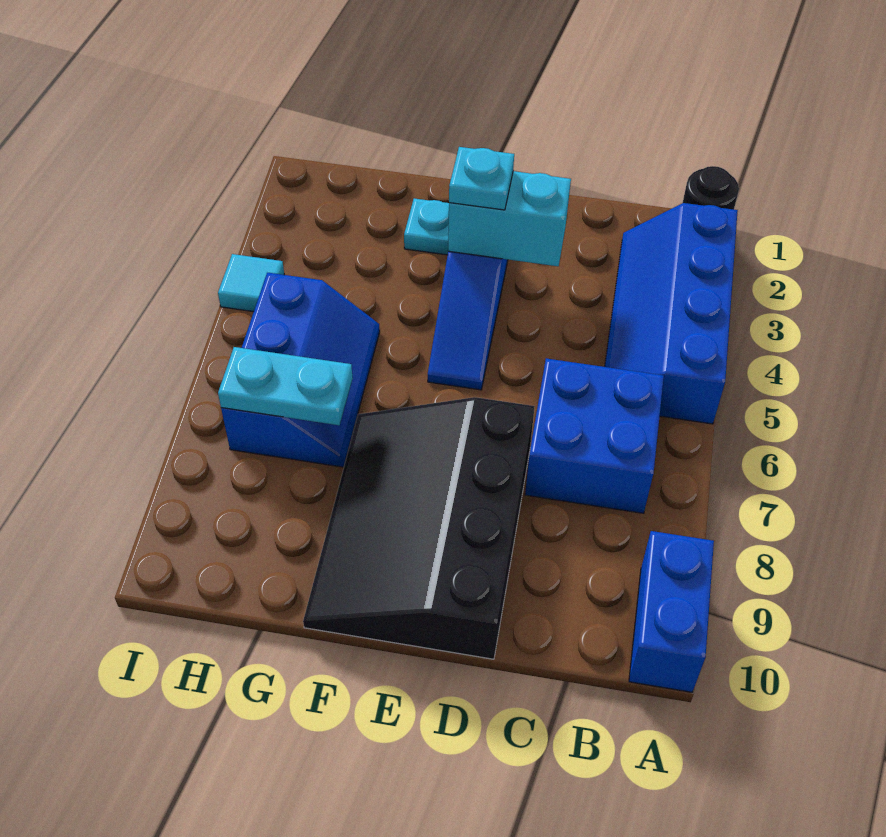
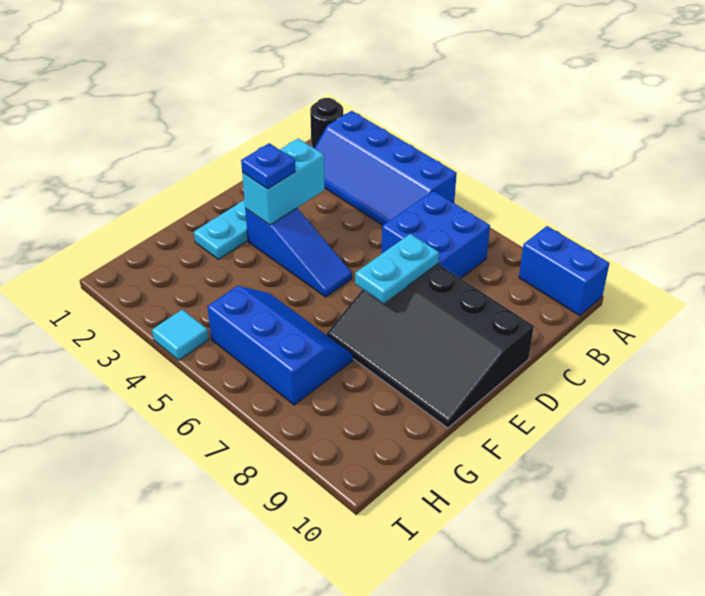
cyan plate E3 level 3 -> blue plate E3 level 3
cyan plate G7:H7 level 2 -> cyan plate D7:E7 level 2

